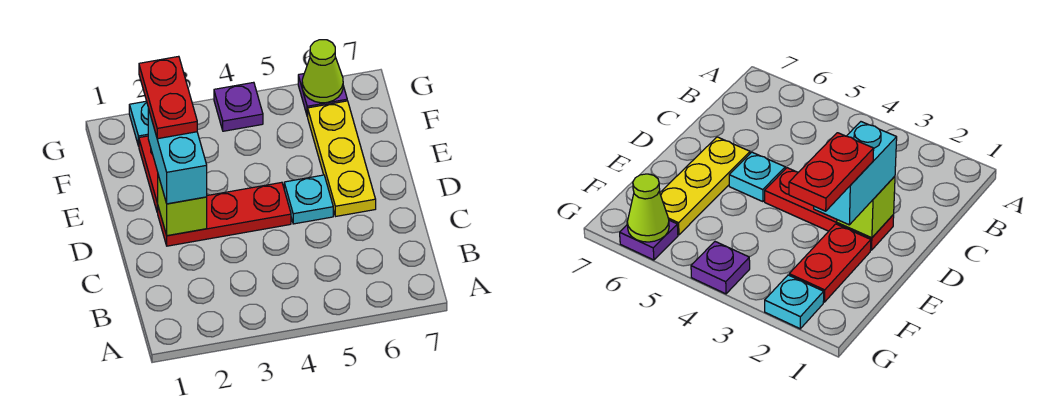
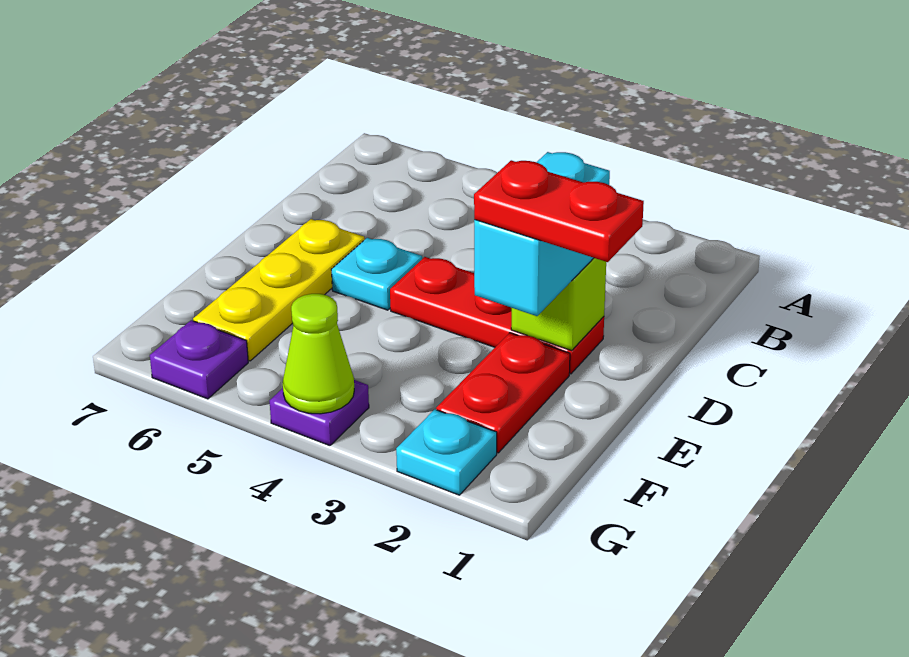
red plate E2:F2 level 4 -> red plate E1:E2 level 4
lime cone G6 level 2 -> lime cone G4 level 2

